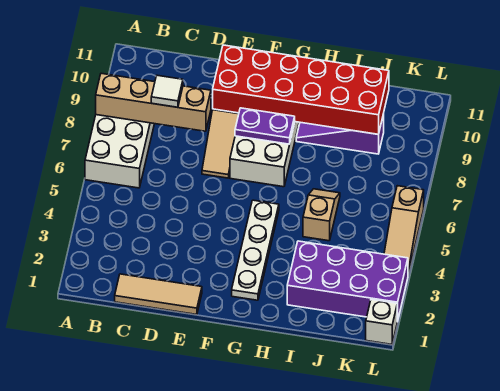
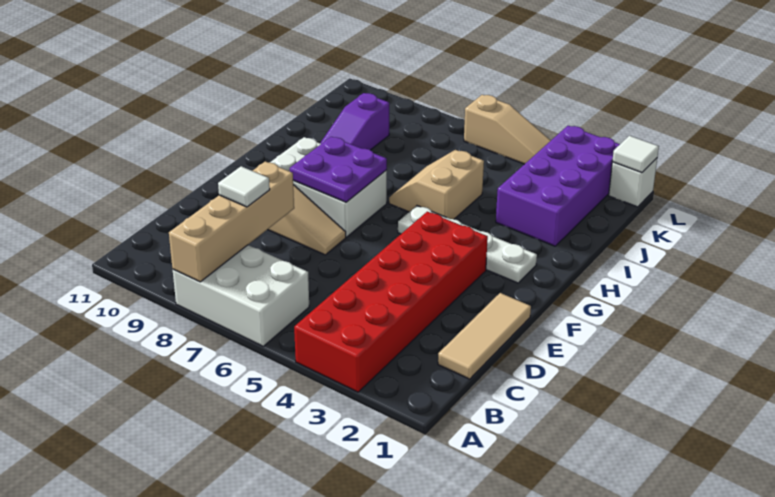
red brick E9:J10 level 2 -> red brick A3:F4 level 1
purple plate F8:G8 level 2 -> purple plate F7:G8 level 2
tan slope I5:I6 level 1 top 5 -> tan slope H5:I6 level 1 top 5
none -> white tile L1 level 2

